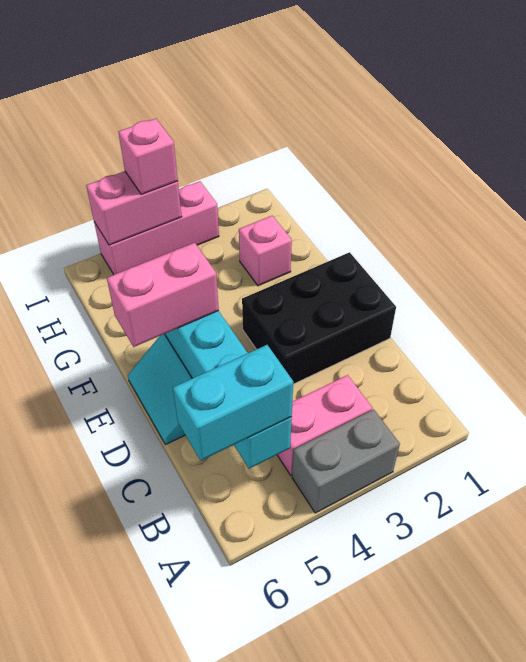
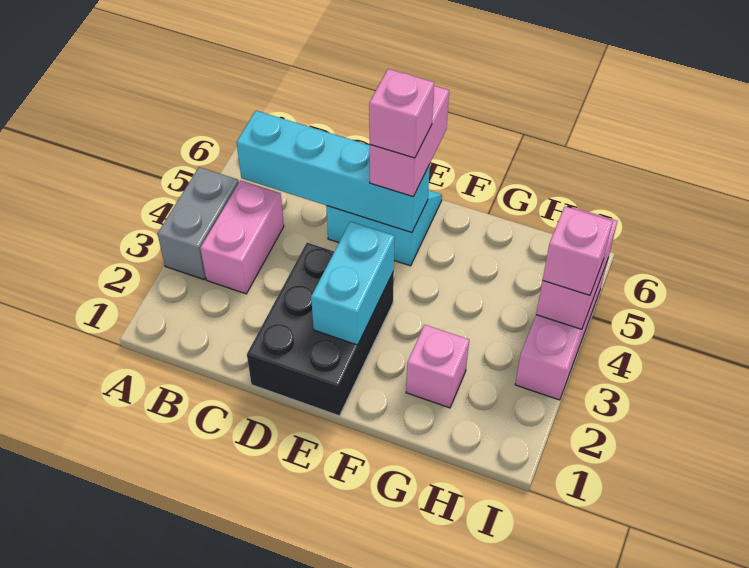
cyan brick B5:B6 level 3 -> cyan brick E2:E3 level 2
none -> pink brick E5 level 4

